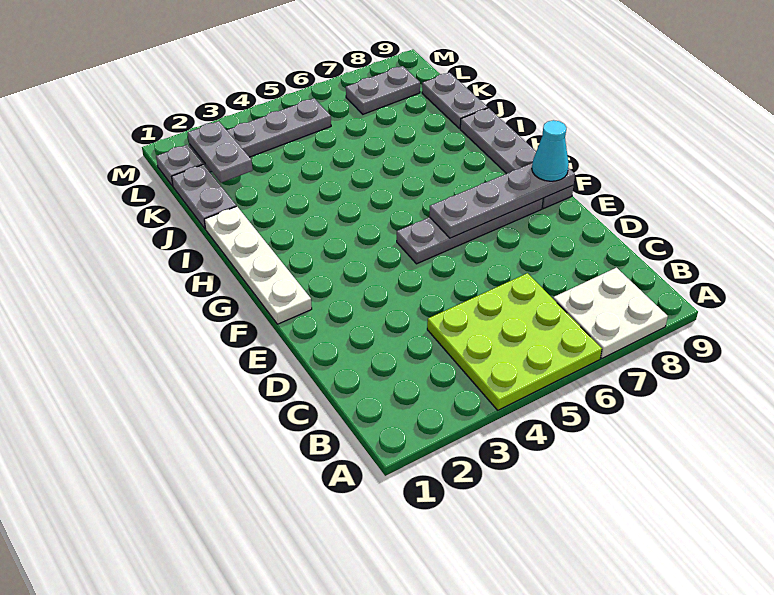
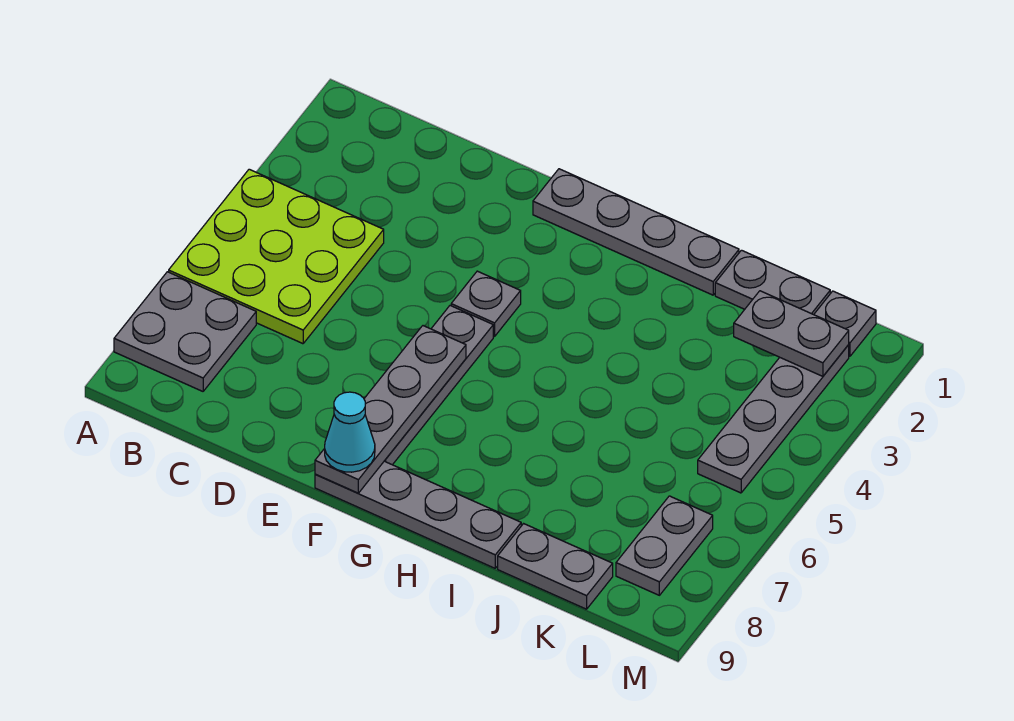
white plate A7:B8 level 1 -> grey plate A7:B8 level 1
white plate F1:I1 level 1 -> grey plate F1:I1 level 1
none -> grey plate F4 level 1

